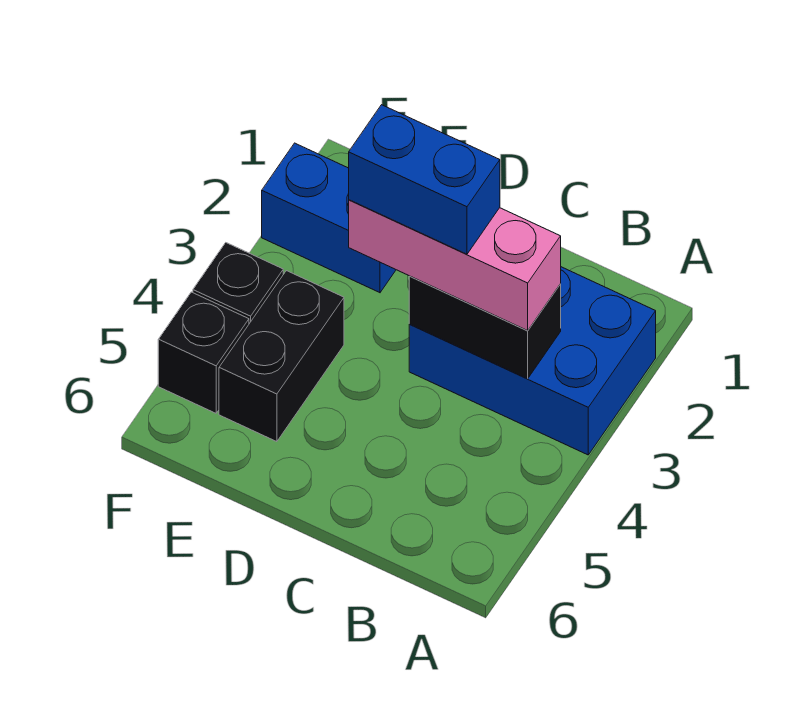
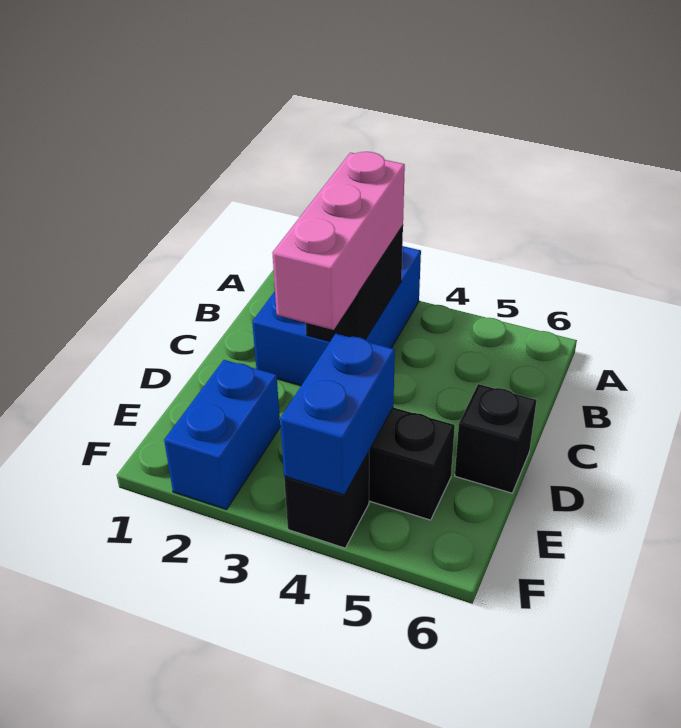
blue brick C3:D3 level 4 -> blue brick E4:F4 level 2
black brick F5 level 1 -> black brick D6 level 1

